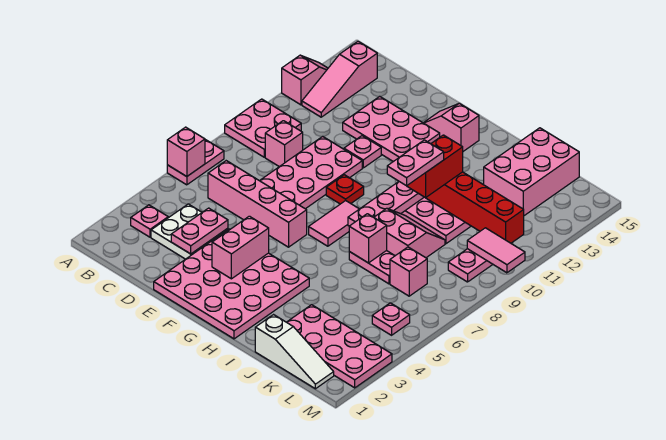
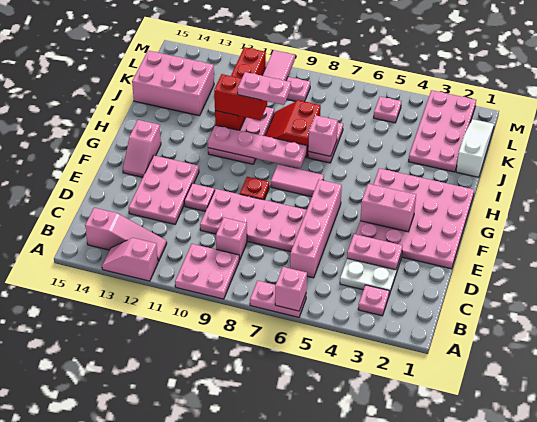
pink slope I8:J9 level 1 top 8 -> red slope I8:J9 level 1 top 8
pink brick K7 level 1 -> none

